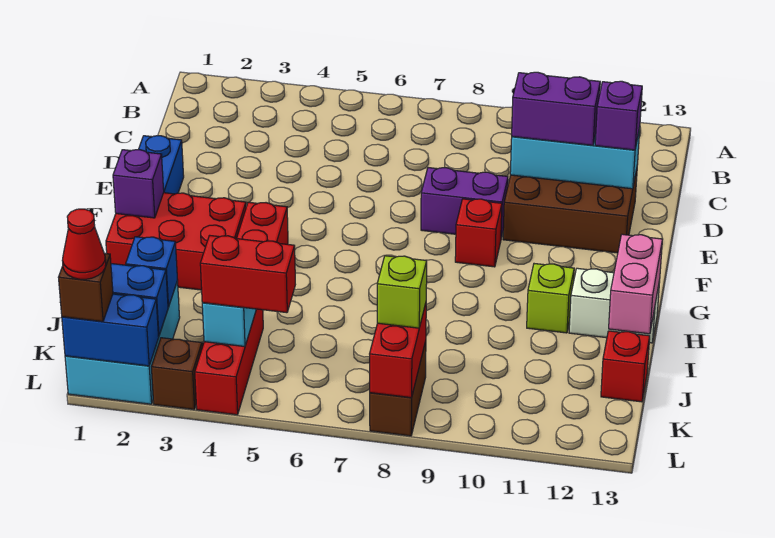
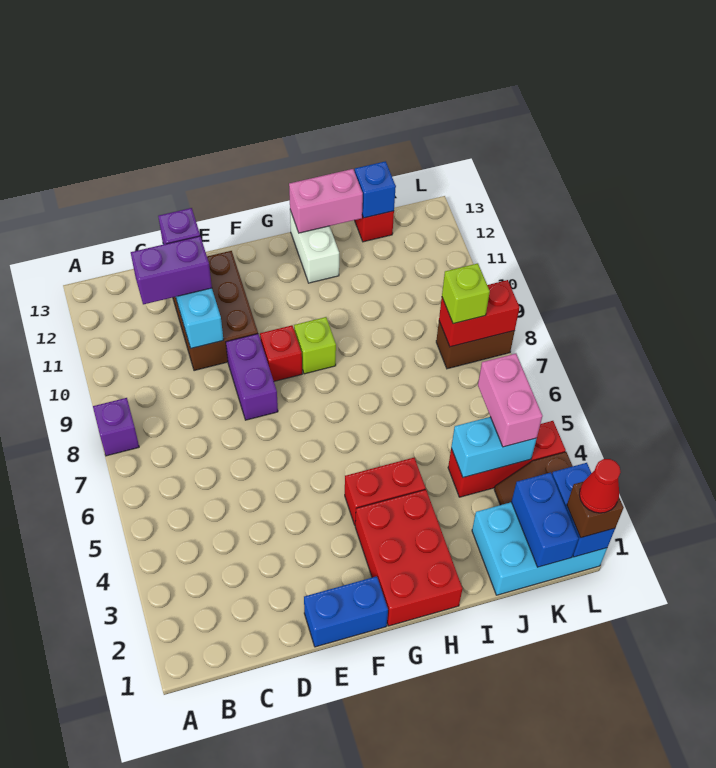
purple brick D10:D11 level 3 -> purple brick C11:D11 level 3
purple brick G1 level 2 -> purple brick A8 level 1
lime brick H11 level 1 -> lime brick G9 level 1
blue brick J2 level 2 -> blue brick J13 level 2
red brick K4:K5 level 3 -> pink brick K4:K5 level 3

